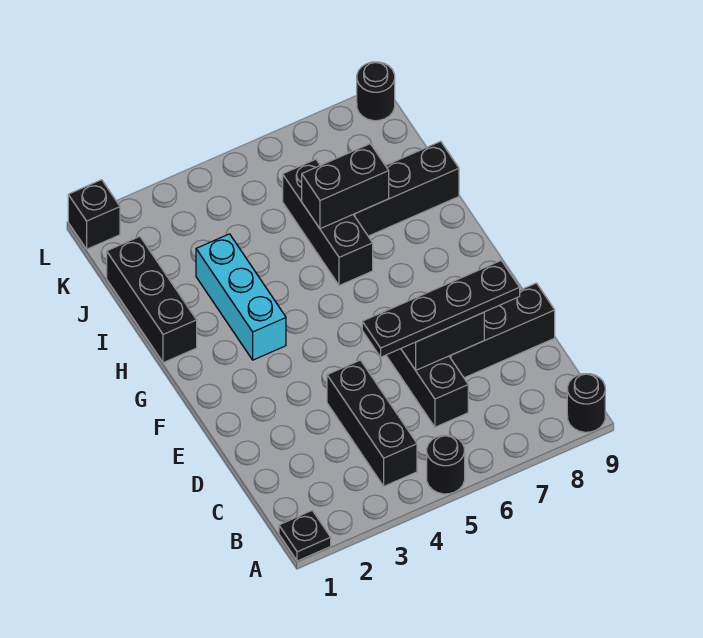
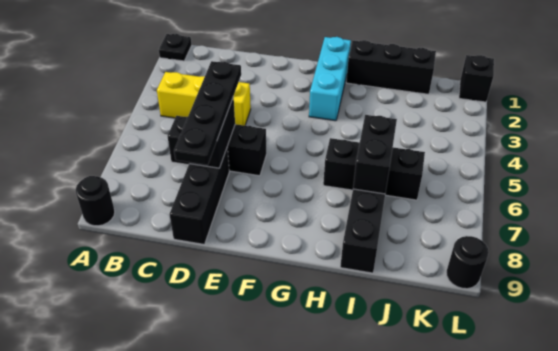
black round brick A5 level 1 -> none
black brick B4:D4 level 1 -> yellow brick B4:D4 level 1
cyan brick G3:I3 level 1 -> cyan brick G1:G3 level 1

